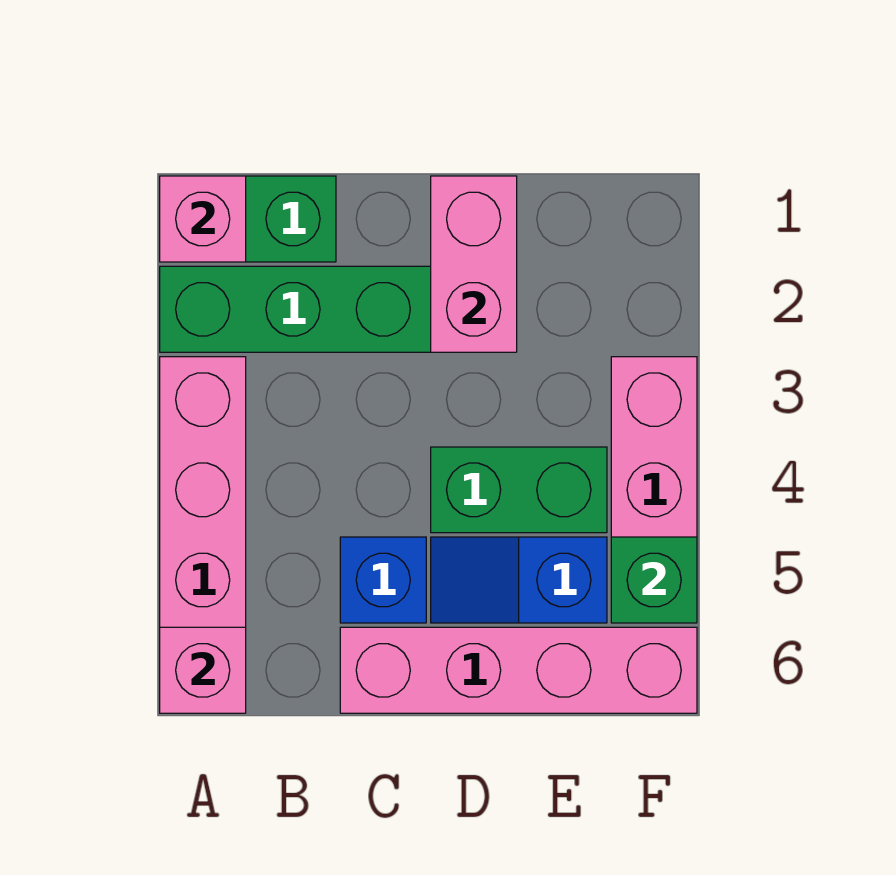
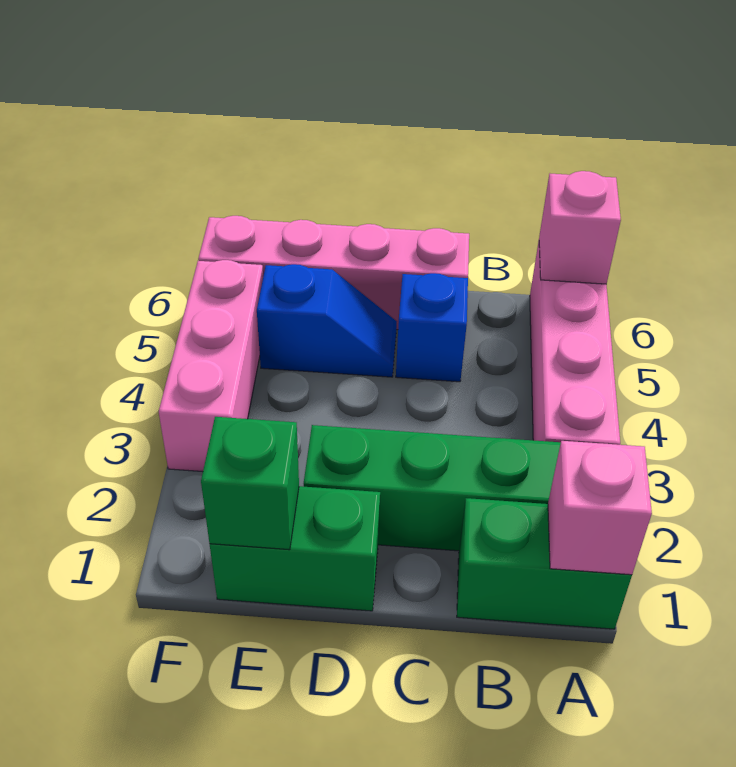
pink brick D1:D2 level 2 -> none
green brick D4:E4 level 1 -> green brick D1:E1 level 1
green brick F5 level 2 -> green brick E1 level 2

